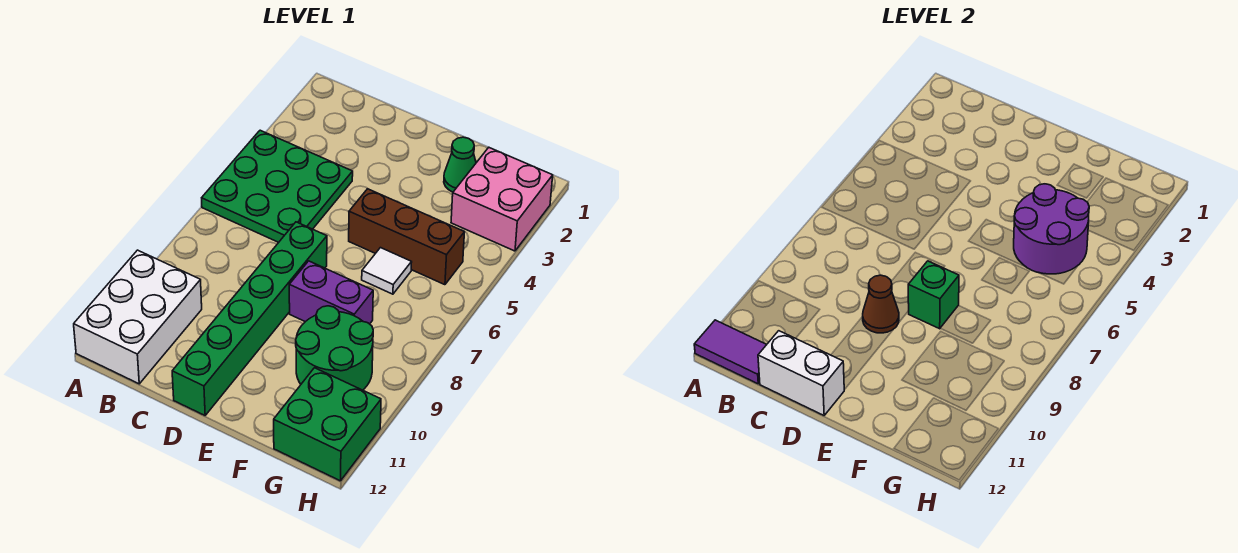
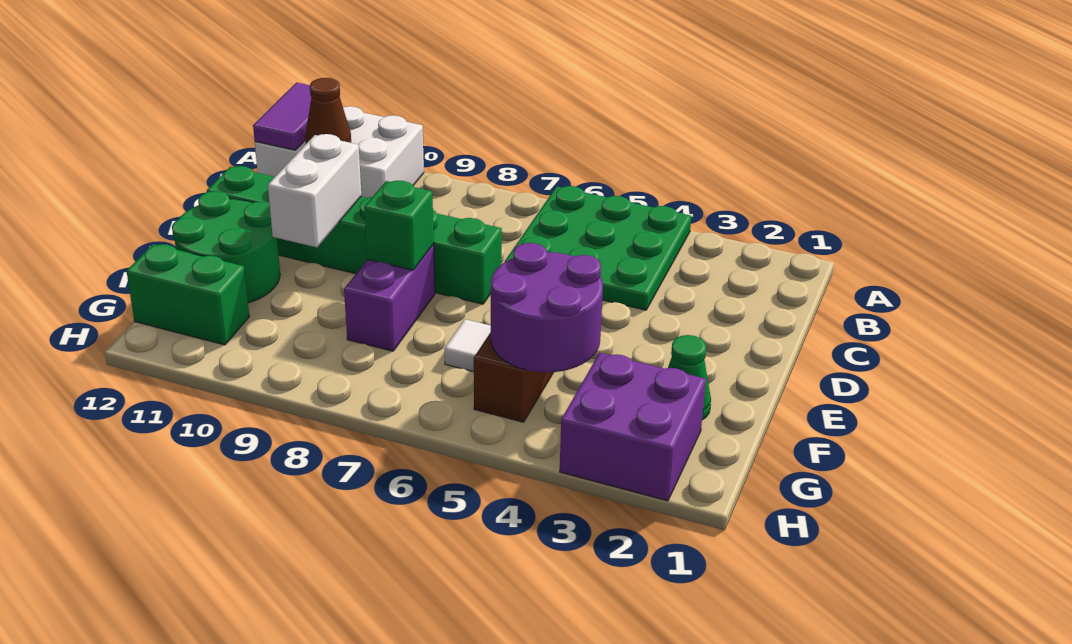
white brick C12:D12 level 2 -> white brick D10:E10 level 2
brown cone D9 level 2 -> brown cone B11 level 2
green round brick F9:G10 level 1 -> green round brick E11:F12 level 1
pink brick G2:H3 level 1 -> purple brick G2:H3 level 1
green brick G11:H12 level 1 -> green brick G11:G12 level 1

